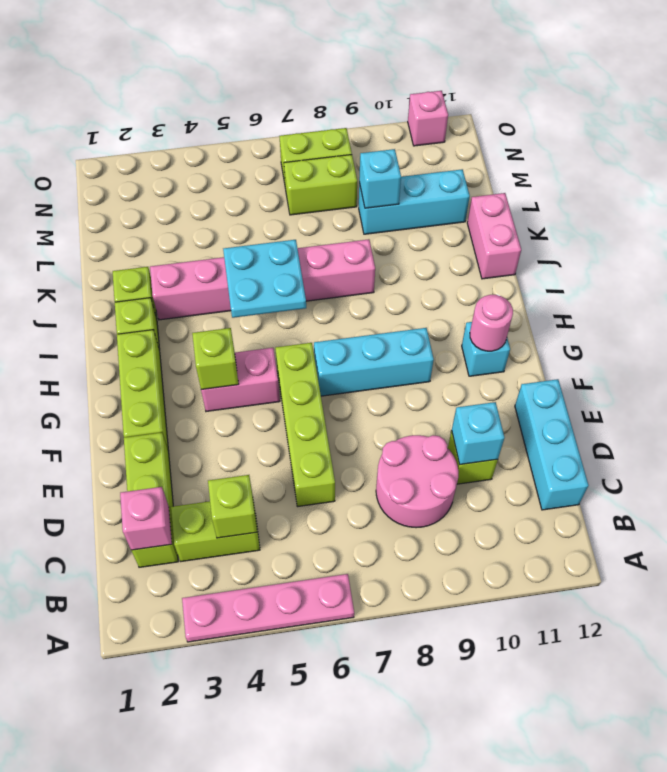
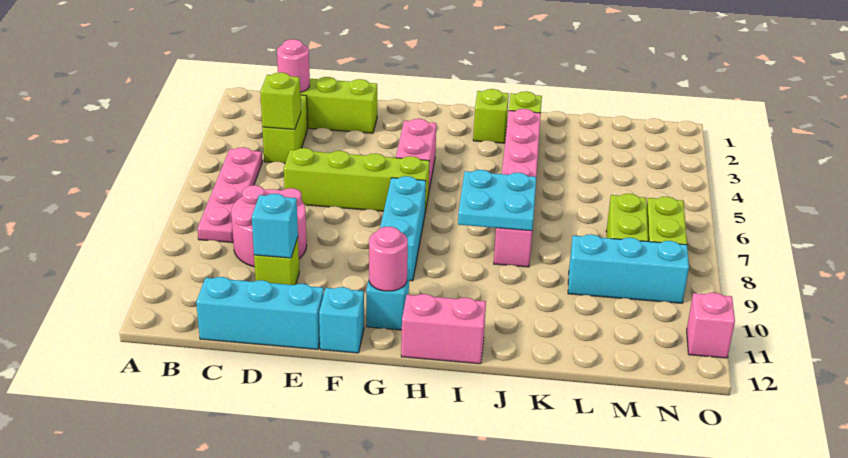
pink plate A3:A6 level 1 -> pink plate B5:B8 level 1
pink brick C2 level 2 -> pink round brick C2 level 2
lime brick F2:H2 level 1 -> none
lime brick G4 level 2 -> none
cyan plate I5:J6 level 2 -> cyan plate I7:J8 level 2
pink brick J12:K12 level 1 -> pink brick H12:I12 level 1
cyan brick L9:L11 level 1 -> cyan brick L9:N9 level 1
cyan brick L9 level 2 -> cyan brick F12 level 1

